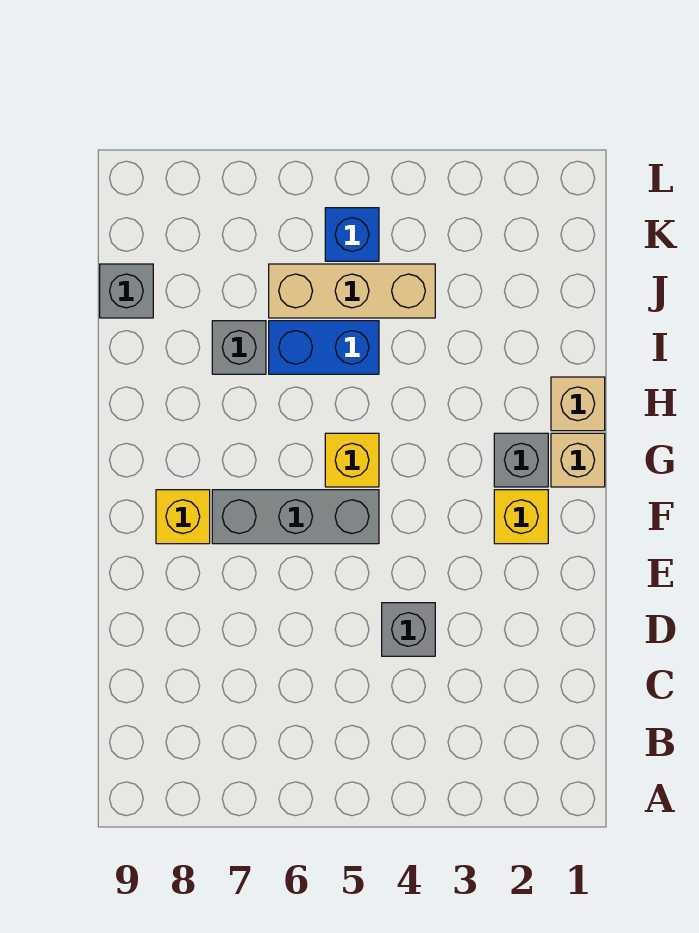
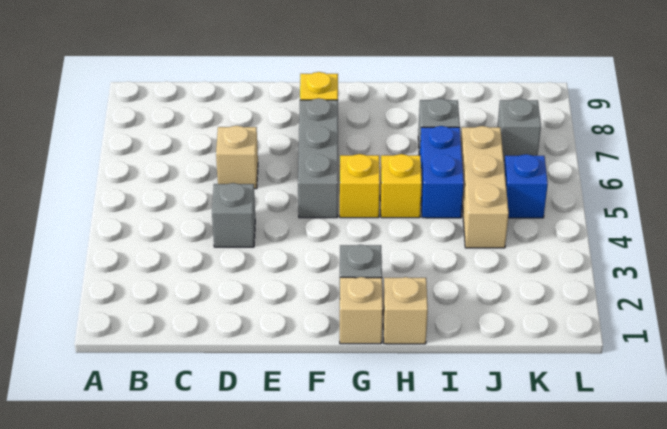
none -> tan brick D6 level 1
yellow brick F2 level 1 -> yellow brick H5 level 1
grey brick J9 level 1 -> grey brick K7 level 1

